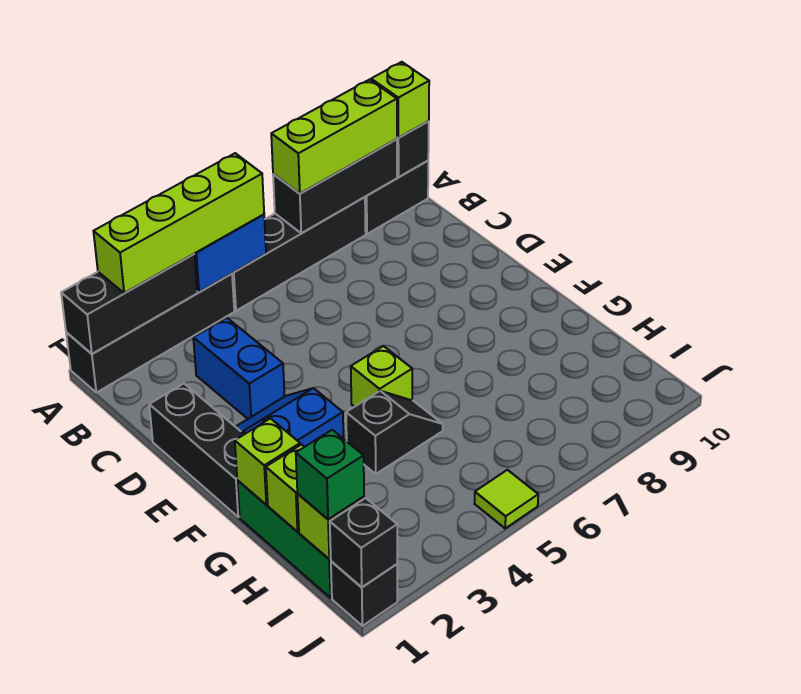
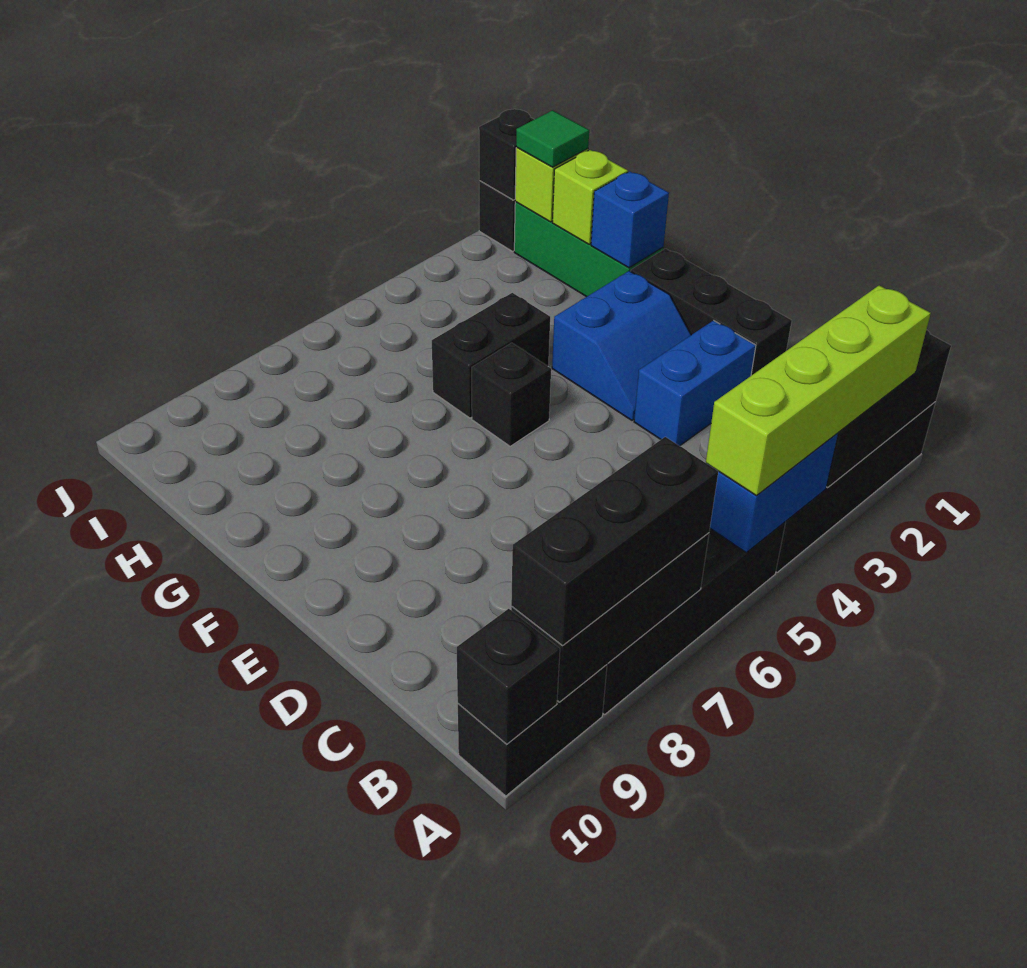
lime brick A7:A9 level 3 -> black brick A7:A9 level 3
lime brick A10 level 3 -> none
blue brick C3:D3 level 1 -> blue brick D2:D3 level 1
lime brick F5 level 1 -> black brick F5 level 1
lime brick G1 level 2 -> blue brick G1 level 2
black slope G4:G5 level 1 top 4 -> black brick G4:G5 level 1
green brick I1 level 3 -> green tile I1 level 3
lime tile J5 level 1 -> none

